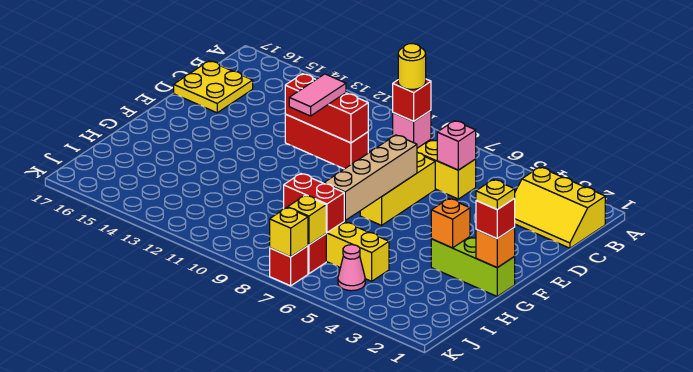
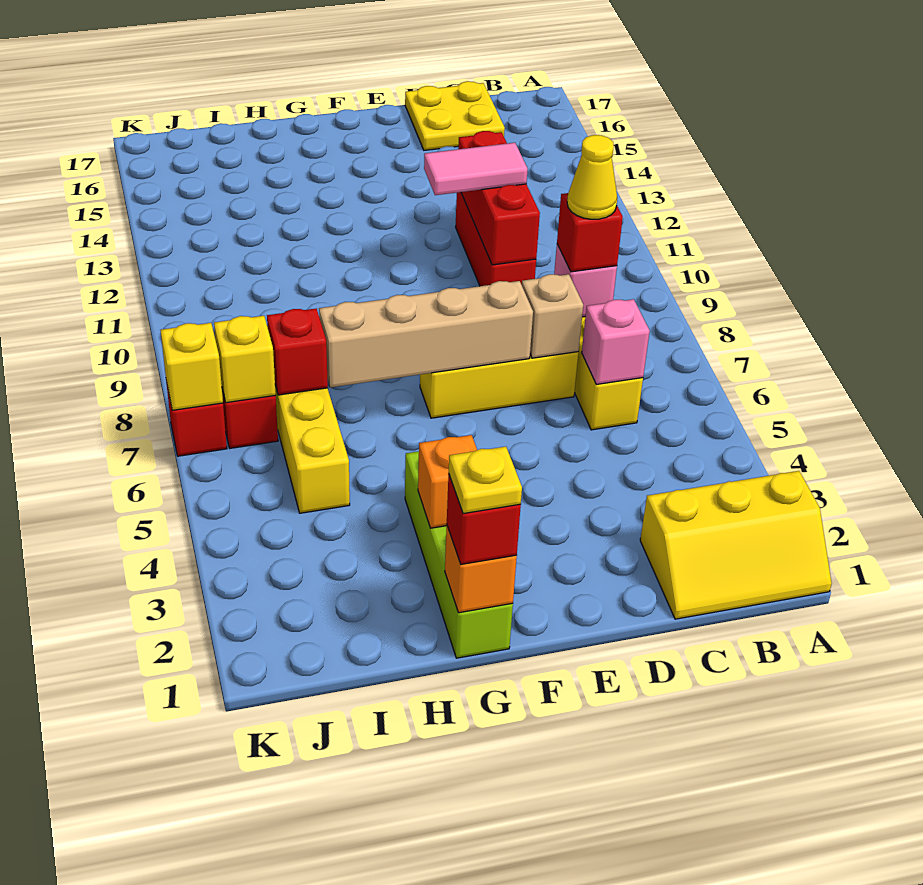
yellow slope B1:C3 level 1 top B -> yellow slope A1:C2 level 1 top 2
yellow round brick C8 level 4 -> yellow cone C8 level 4
none -> tan brick D7 level 2
lime brick G1:G3 level 1 -> lime brick G1:G4 level 1
red brick I7:I8 level 2 -> red brick I7 level 2
pink cone J5 level 1 -> none

